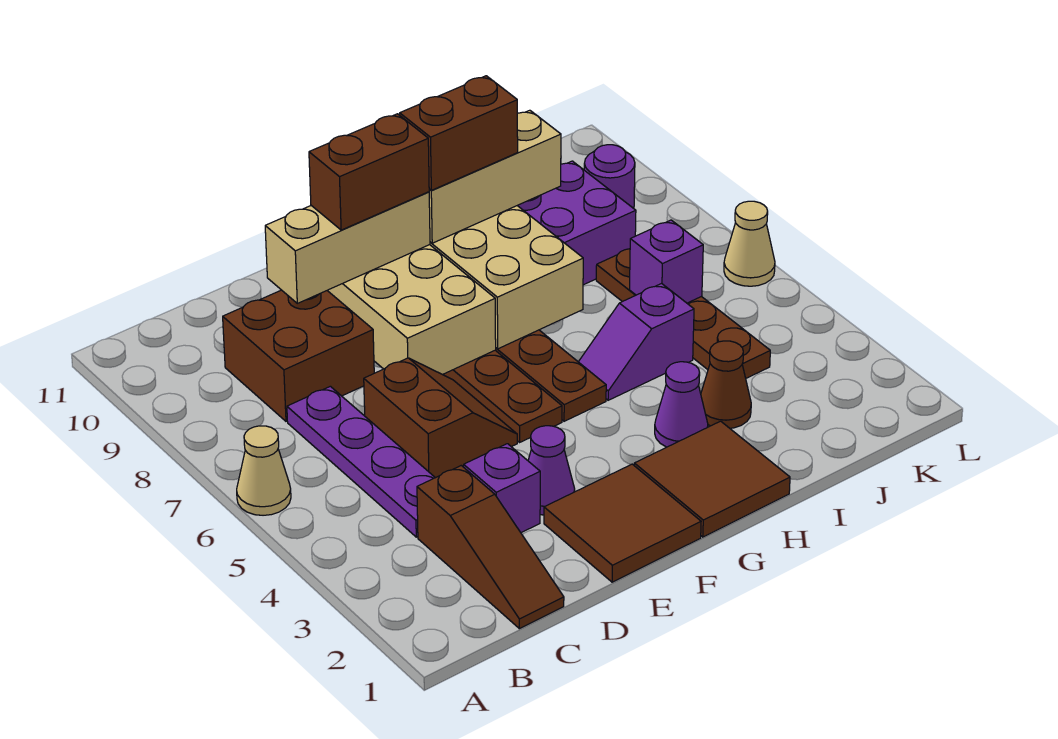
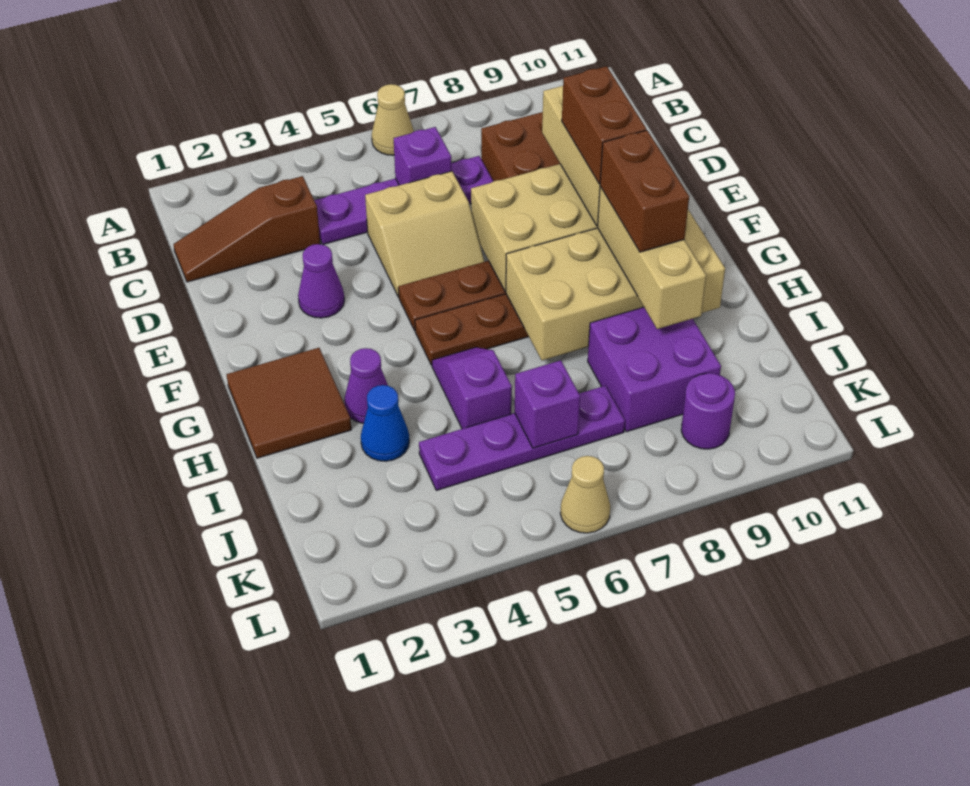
purple brick D3 level 1 -> purple brick C6 level 2
brown slope D5:E6 level 1 top D -> tan slope D5:E6 level 1 top D
brown tile E1:F2 level 1 -> none
brown cone I3 level 1 -> blue cone I3 level 1
brown plate J4:J7 level 1 -> purple plate J4:J7 level 1

